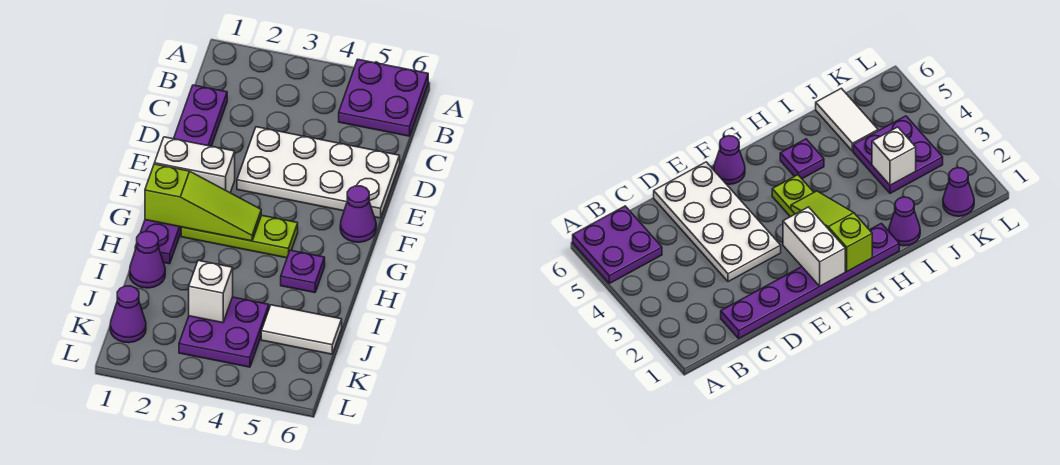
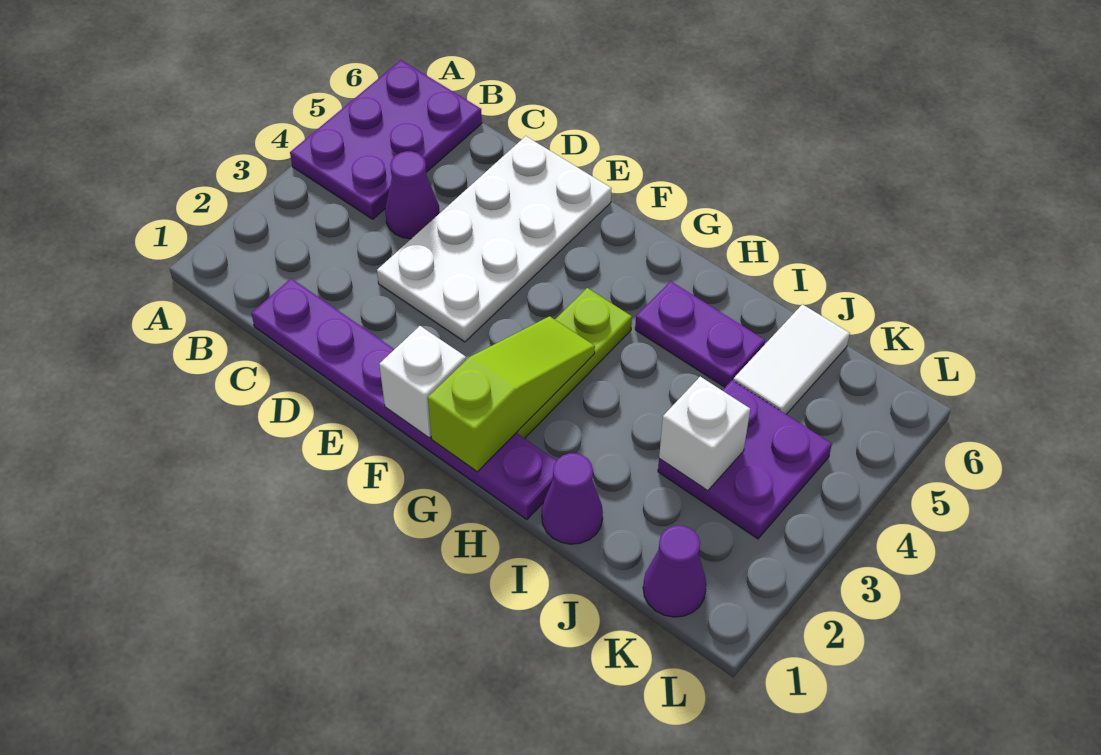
purple plate A5:B6 level 1 -> purple plate A4:B6 level 1
white brick F1:F2 level 2 -> white brick F1 level 2
purple cone F6 level 1 -> purple cone C4 level 1
purple plate H5 level 1 -> purple plate H5:I5 level 1

